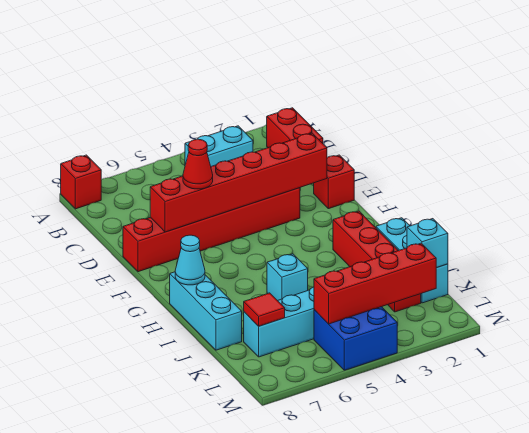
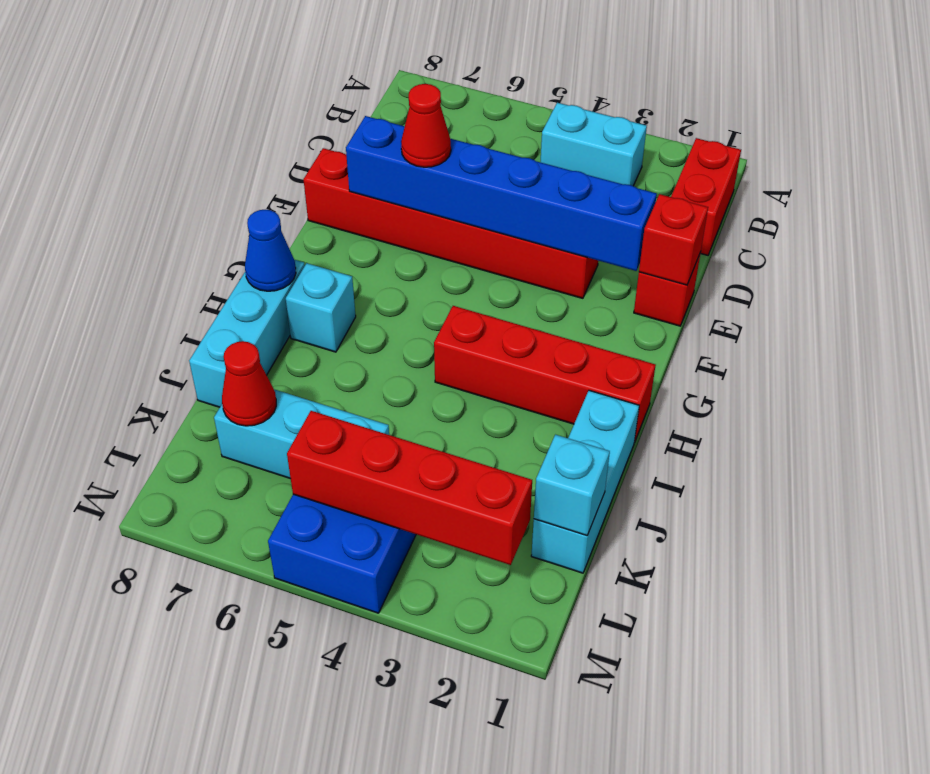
red brick A8 level 1 -> red brick E1 level 2
red brick E2:E7 level 2 -> blue brick E2:E7 level 2
red brick H2:K2 level 1 -> red brick H1:H4 level 1
cyan cone H8 level 2 -> blue cone H8 level 2
cyan brick I5 level 1 -> cyan brick H7 level 1
red tile K7 level 2 -> red cone K7 level 2

